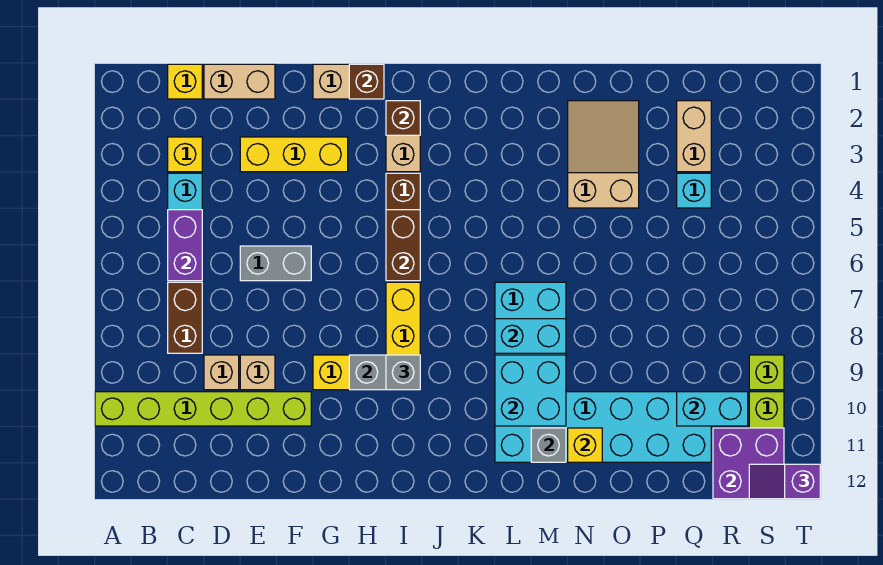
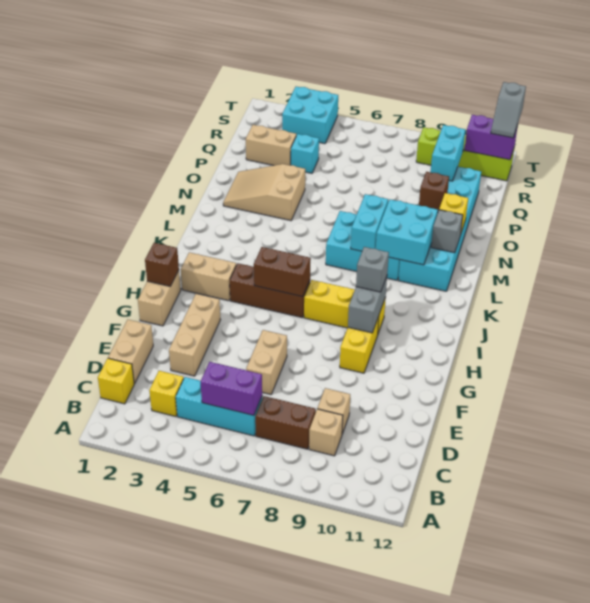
lime brick A10:F10 level 1 -> none
yellow brick E3:G3 level 1 -> tan brick E3:G3 level 1
grey brick E6:F6 level 1 -> tan brick E6:F6 level 1
tan brick E9 level 1 -> tan brick C9 level 1
brown brick I2 level 2 -> brown brick O10 level 2
purple brick R11:S12 level 2 -> purple brick S11:S12 level 2
none -> cyan brick S3:T4 level 1
purple slope S12:T12 level 3 top T -> grey slope S12:T12 level 3 top T

